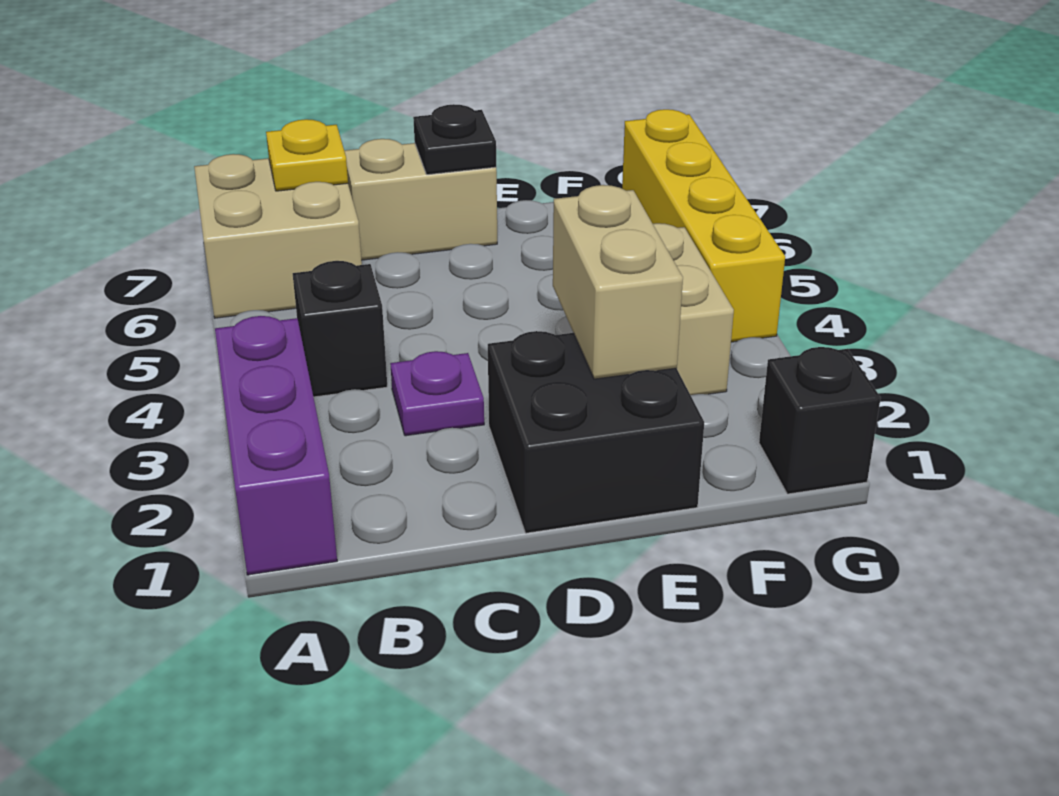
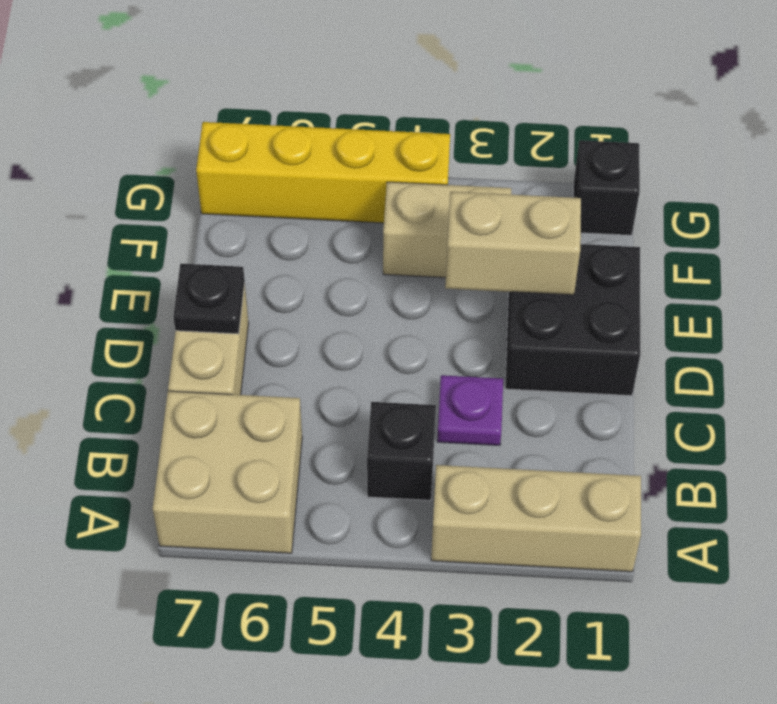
purple brick A1:A3 level 1 -> tan brick A1:A3 level 1
yellow plate B7 level 2 -> none

